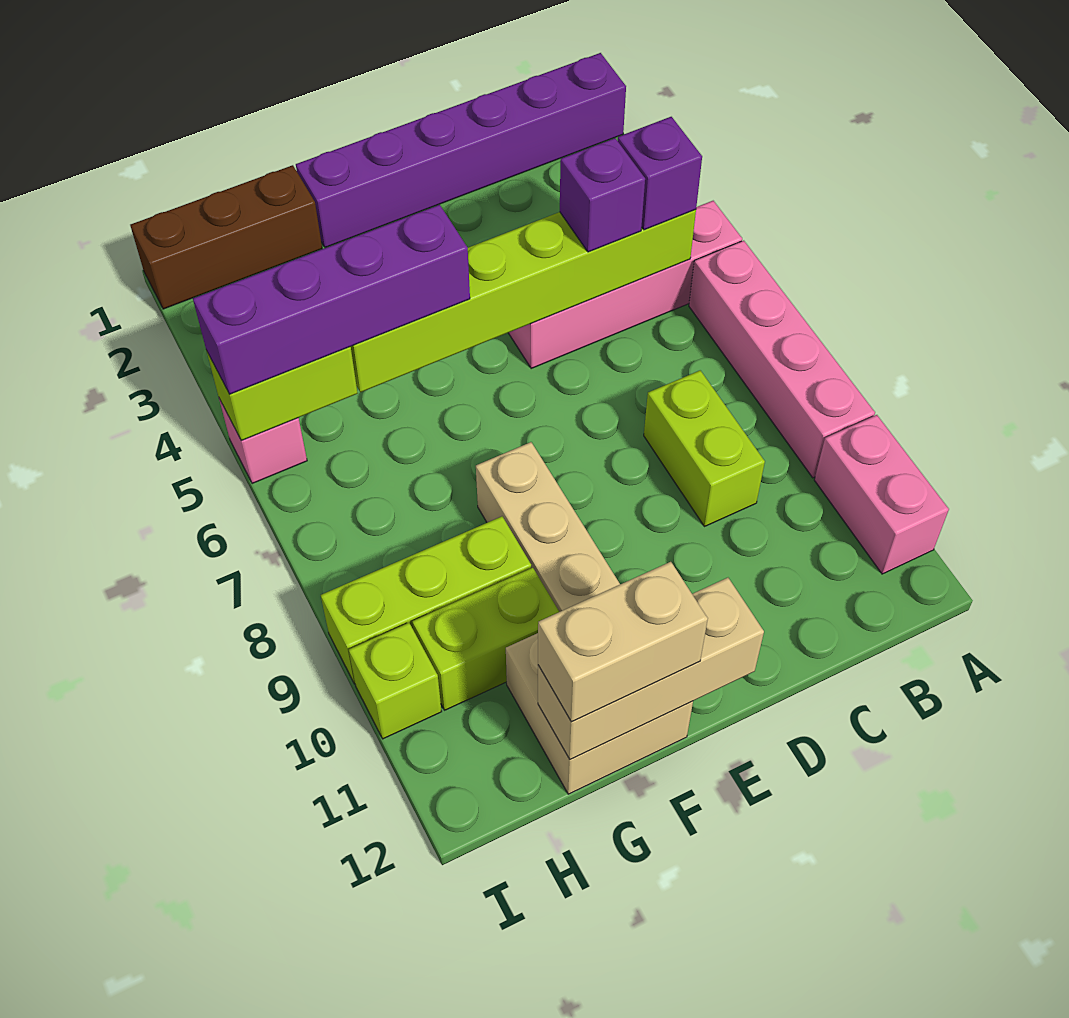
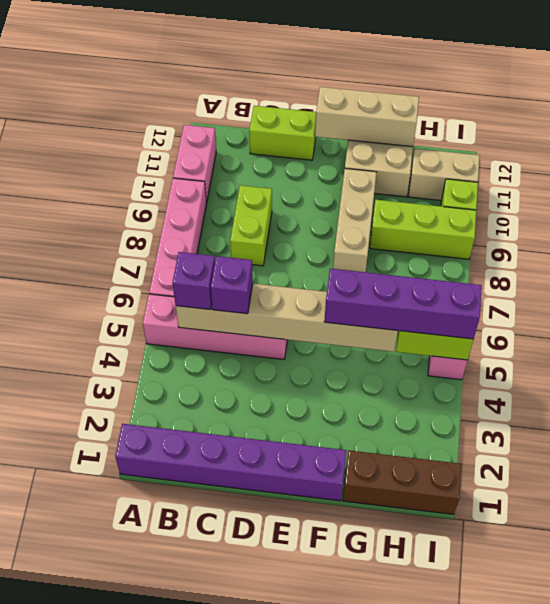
lime brick B5:G5 level 2 -> tan brick B5:G5 level 2
tan brick F12:G12 level 3 -> tan brick H11:I11 level 1
lime brick G10:H10 level 1 -> lime brick C12:D12 level 1

